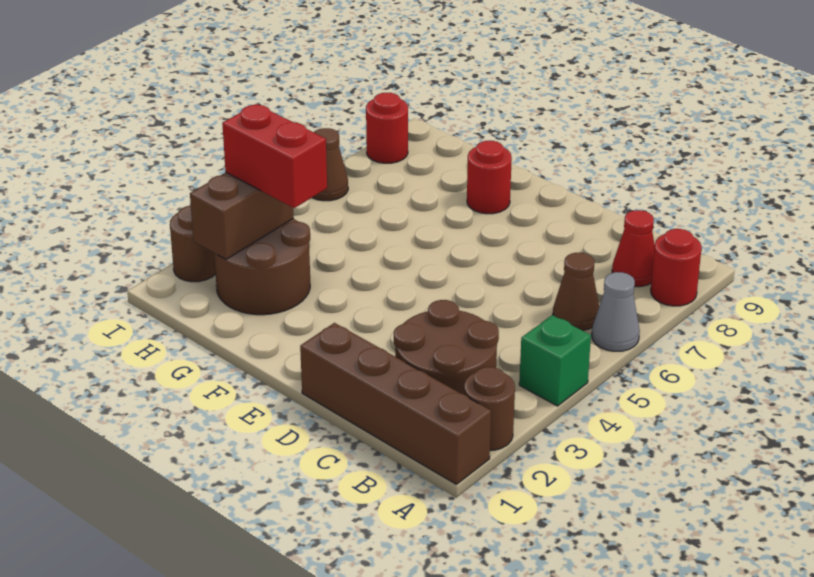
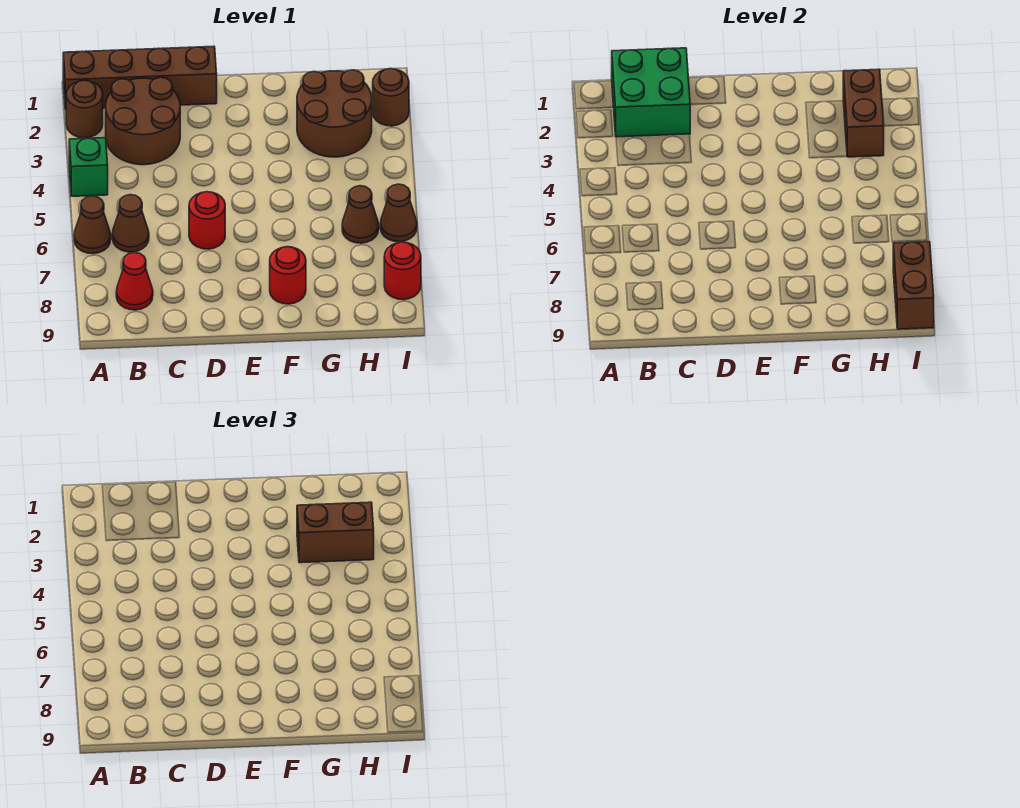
grey cone A6 level 1 -> brown cone A6 level 1
red round brick A8 level 1 -> red round brick D6 level 1
none -> green brick B1:C2 level 2
red brick G3:H3 level 3 -> brown brick G3:H3 level 3
none -> brown cone H6 level 1
none -> brown brick I8:I9 level 2

